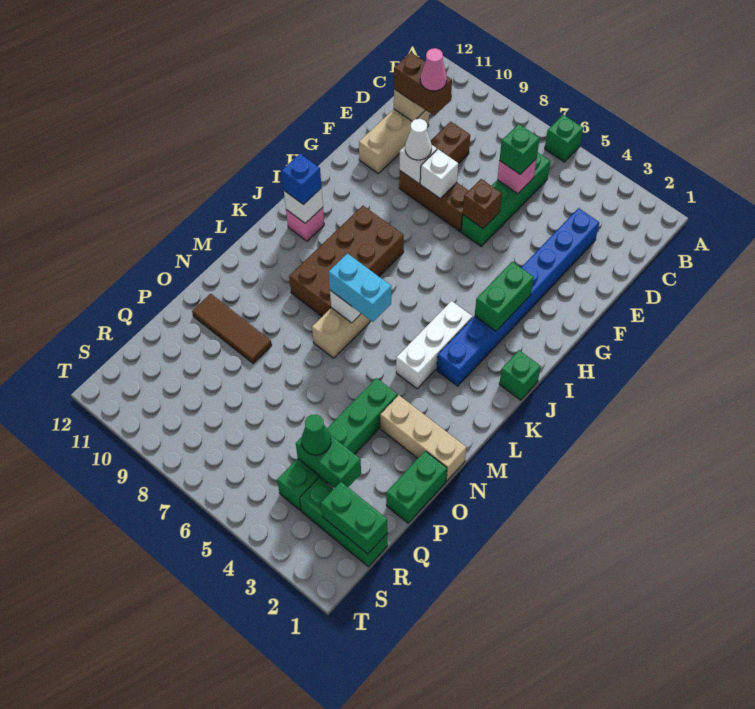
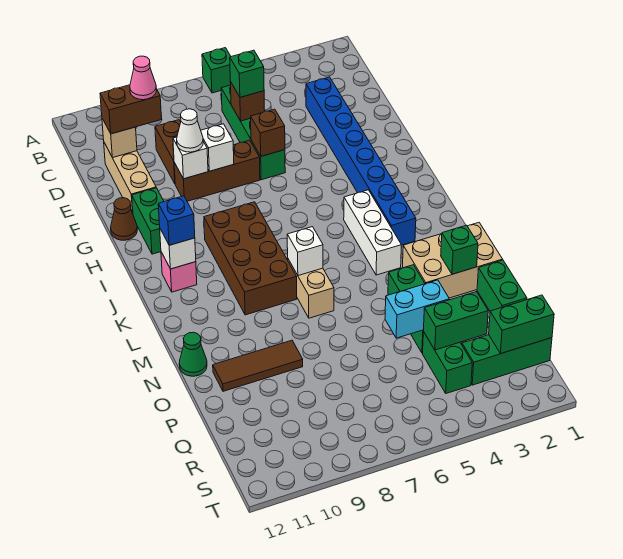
pink brick D6 level 2 -> brown brick D6 level 2
none -> brown cone G12 level 1
green brick H3:I3 level 2 -> green brick G11:H11 level 1
green brick J1 level 1 -> green brick N2 level 2
cyan brick L6:L7 level 3 -> cyan brick P4:P5 level 2
tan brick N1:N3 level 1 -> tan brick M1:N3 level 1
green cone Q4 level 3 -> green cone N12 level 1

